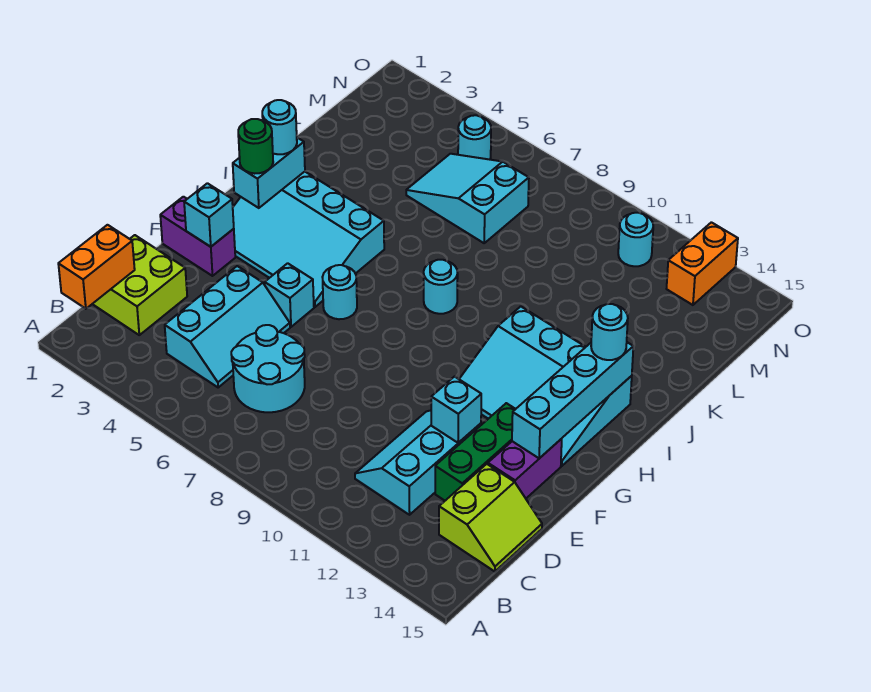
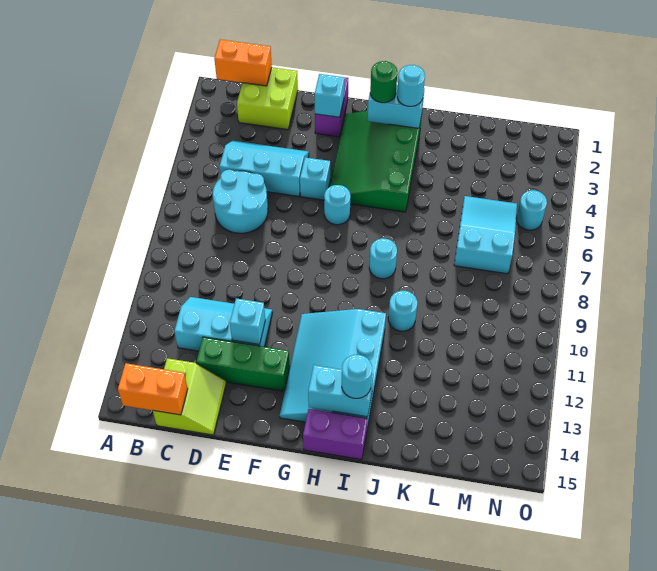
cyan slope C4:E5 level 1 top 4 -> cyan slope C4:E5 level 1 top 5
lime slope C14:D15 level 1 top 14 -> lime slope C14:D15 level 1 top C
purple brick E14:F14 level 1 -> purple brick H15:I15 level 1
cyan brick F14:I14 level 2 -> cyan brick H14:I14 level 2
cyan slope G2:I5 level 1 top I -> green slope G2:I5 level 1 top I
cyan round brick N11 level 1 -> cyan round brick J10 level 1
orange brick N13:O13 level 1 -> orange brick B15:C15 level 2

